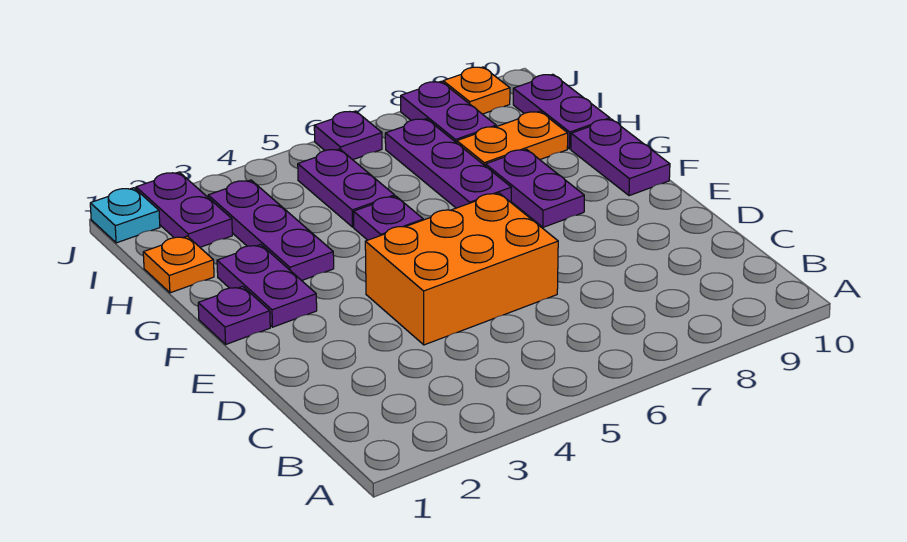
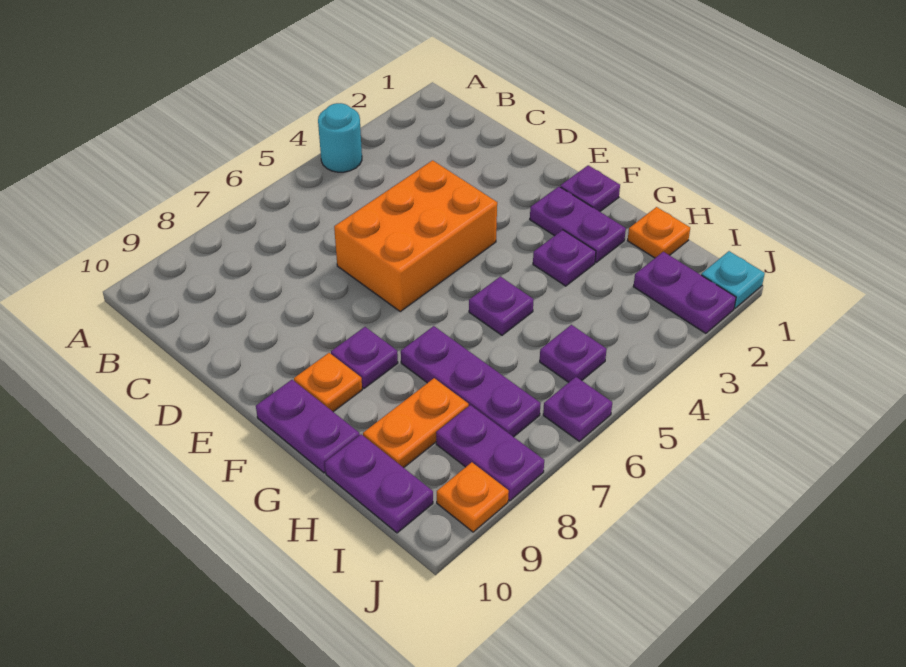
none -> cyan round brick A4 level 1
purple plate F8:G8 level 1 -> purple plate F8 level 1
none -> orange plate F9 level 1
purple plate G3:I3 level 1 -> purple plate G3 level 1
purple plate H5:I5 level 1 -> purple plate I5 level 1

